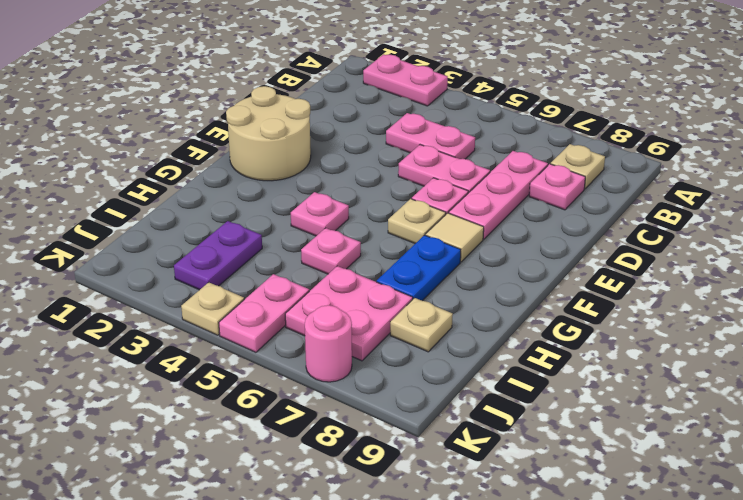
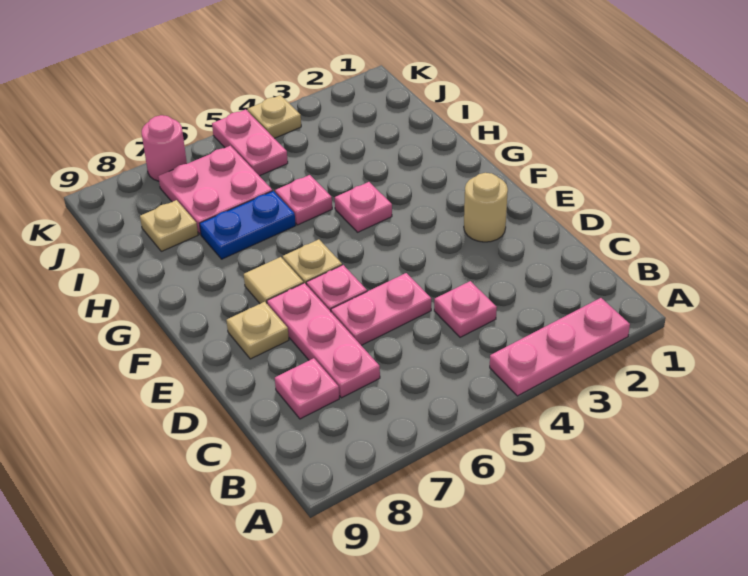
pink plate A2:A3 level 1 -> pink plate A2:A4 level 1
tan plate B8 level 1 -> tan plate E8 level 1
pink plate C4:C5 level 1 -> pink plate C4 level 1
tan round brick E1:F2 level 1 -> tan round brick E2 level 1
blue plate G7:H7 level 1 -> blue plate H6:H7 level 1
purple plate I3:J3 level 1 -> none

